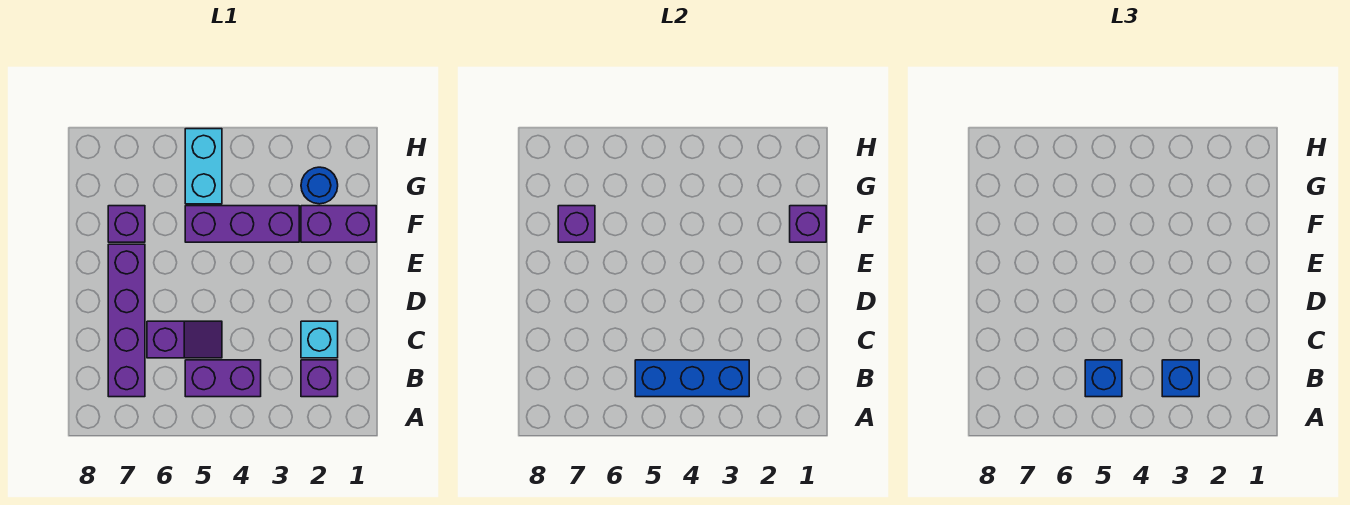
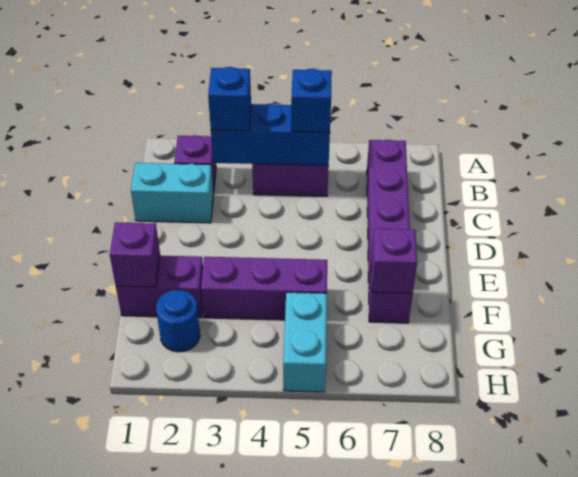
cyan brick C2 level 1 -> cyan brick C1:C2 level 1
purple slope C5:C6 level 1 top 6 -> none

